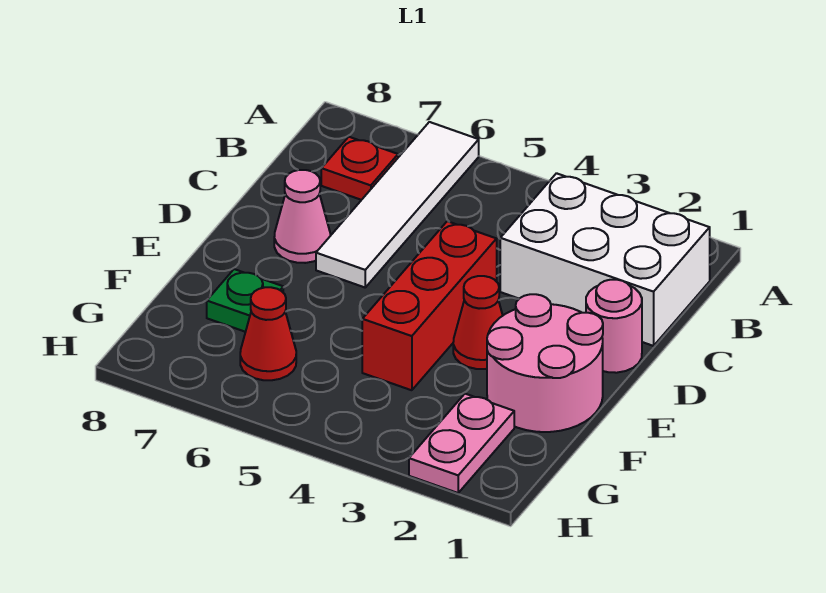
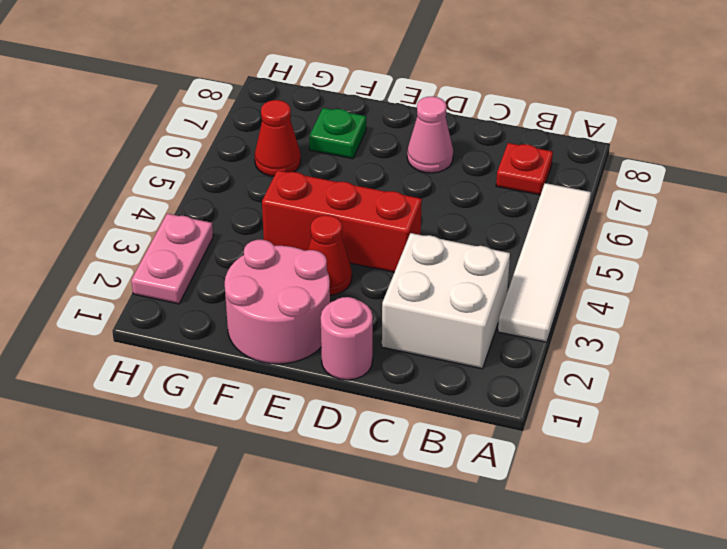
white tile A6:D6 level 1 -> white tile A3:A6 level 1
white brick B1:C3 level 1 -> white brick B2:C3 level 1
pink plate G2:H2 level 1 -> pink plate H2:H3 level 1

